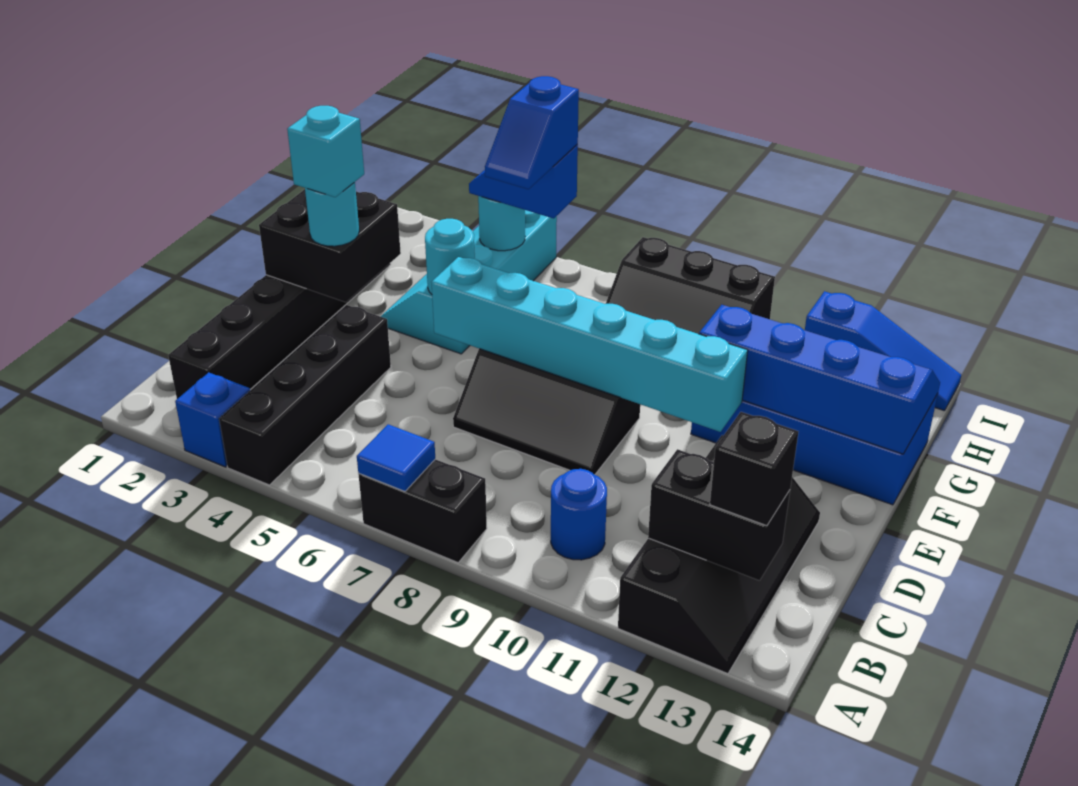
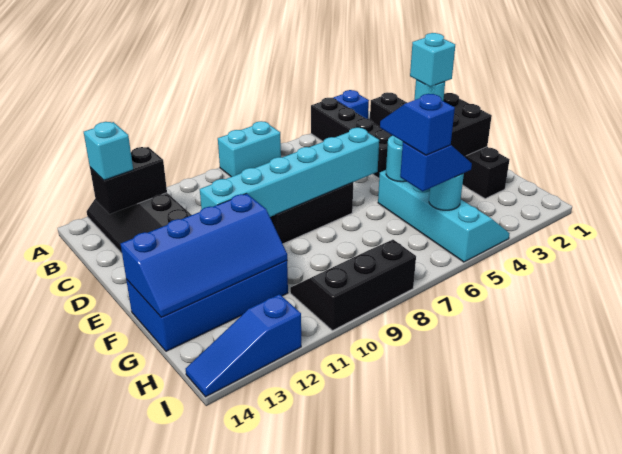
black brick A7:A8 level 1 -> cyan brick A7:A8 level 1
blue tile A7 level 2 -> none
blue round brick B10 level 1 -> none
black brick B13 level 3 -> cyan brick B13 level 3

